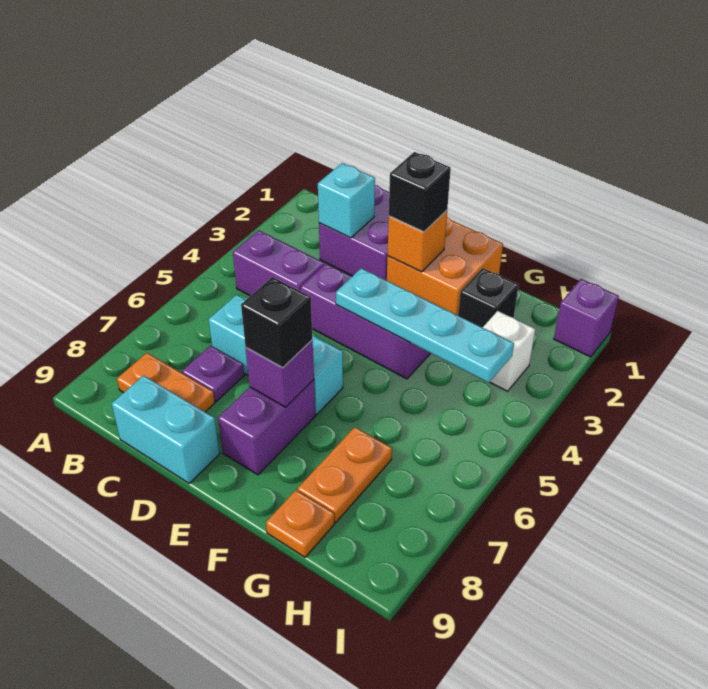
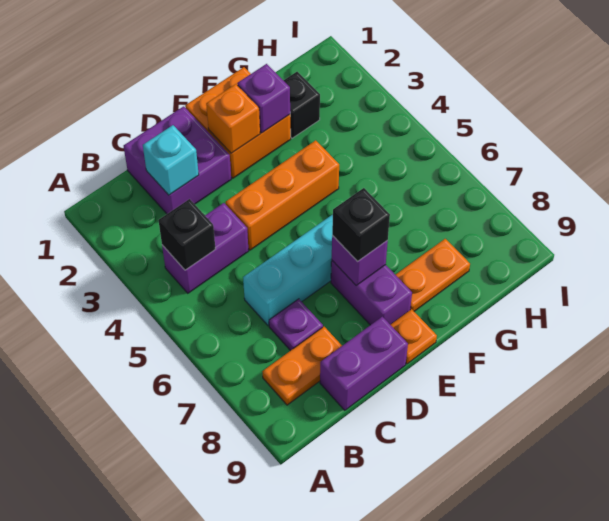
cyan brick C9:D9 level 1 -> purple brick C9:D9 level 1
purple brick D4:F4 level 1 -> orange brick D4:F4 level 1
black brick E2 level 3 -> black brick B4 level 2
cyan plate E4:H4 level 2 -> none
orange plate G7:G8 level 1 -> orange plate F8:G8 level 1
orange plate G9 level 1 -> orange plate E9 level 1
white brick H3 level 1 -> none
purple brick I1 level 1 -> purple brick F2 level 2

